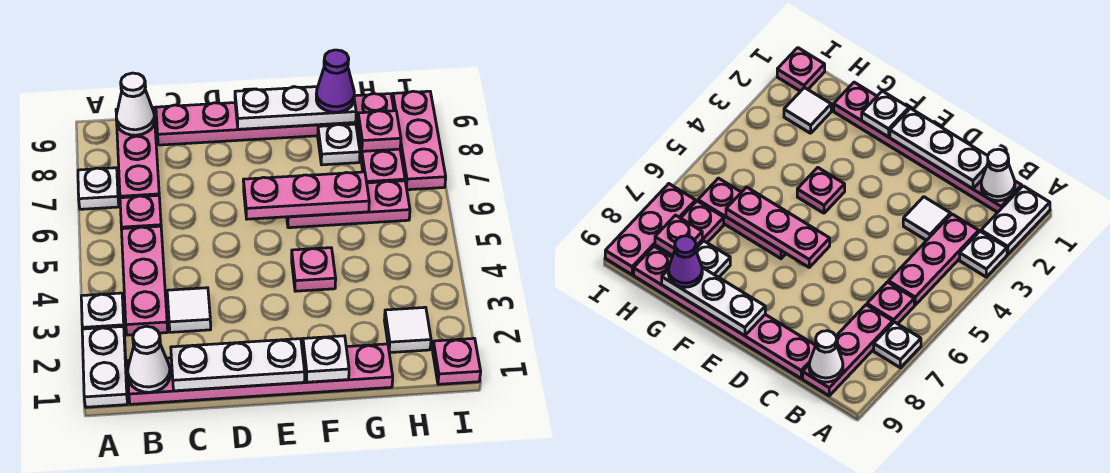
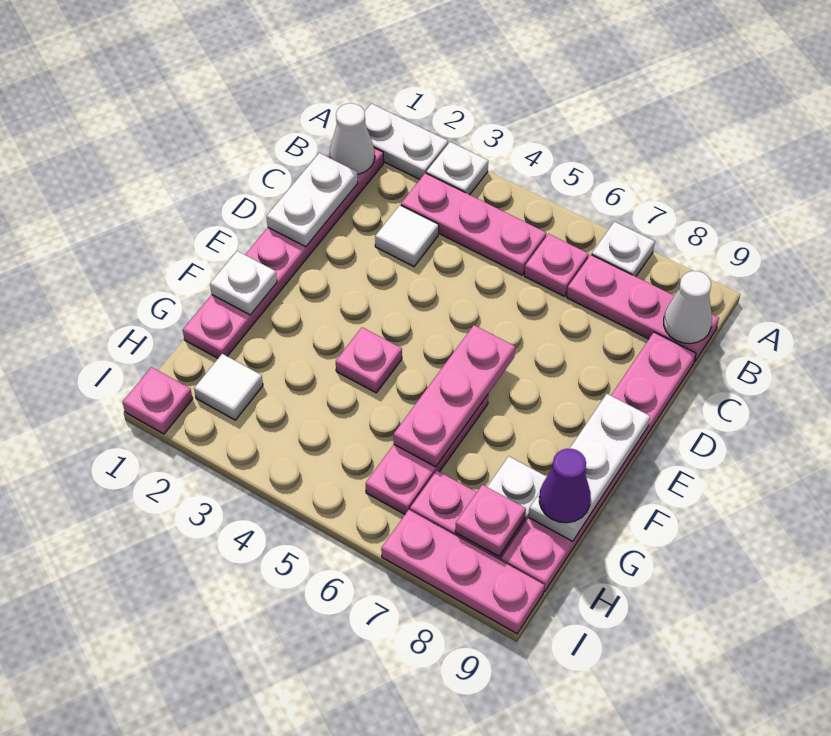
white plate C1:E1 level 2 -> white plate C1:D1 level 2

